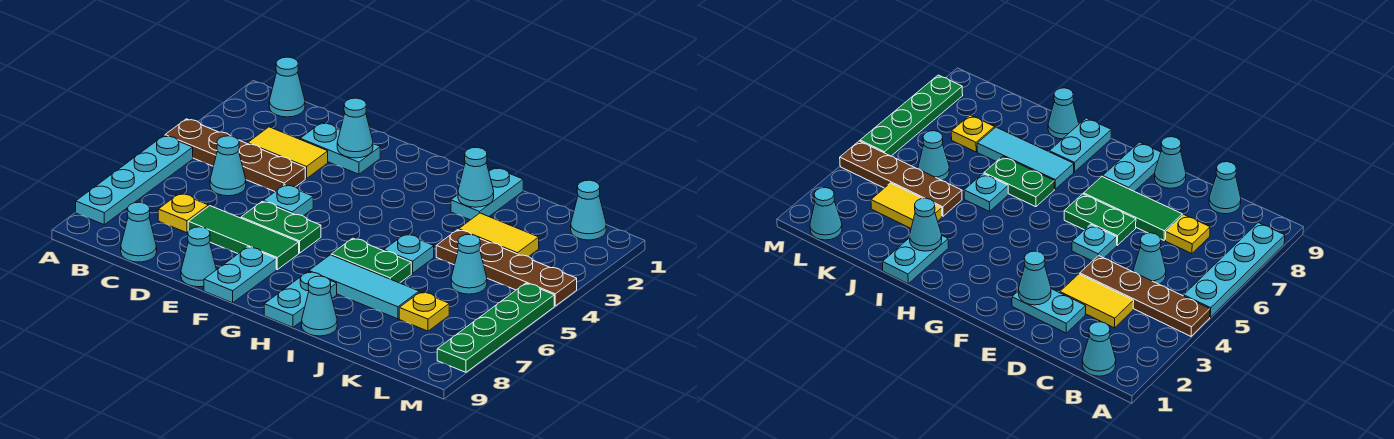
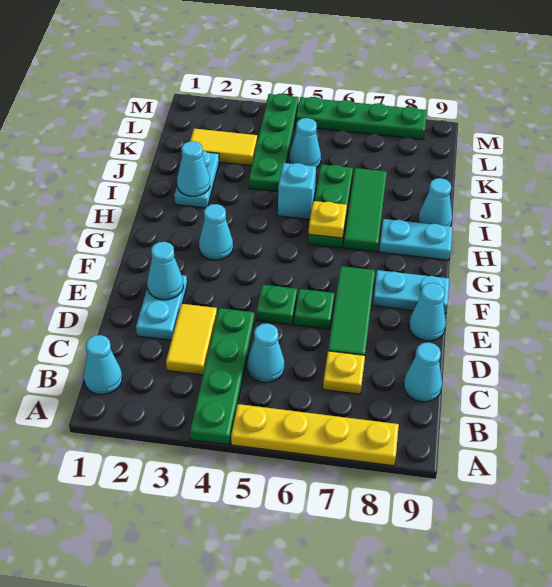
brown plate A4:D4 level 1 -> green plate A4:D4 level 1
cyan plate A5:A8 level 1 -> yellow plate A5:A8 level 1
cyan plate E5 level 1 -> green plate E5 level 1
green plate E6:F6 level 1 -> green plate E6 level 1
green plate H6:I6 level 1 -> green plate H6:J6 level 1
cyan tile H7:J7 level 1 -> green tile H7:J7 level 1
cyan plate I1:I2 level 1 -> cyan plate I2:J2 level 1
cyan plate I5 level 1 -> cyan brick I5 level 1
yellow tile J3:K3 level 1 -> yellow tile K2:K3 level 1
brown plate J4:M4 level 1 -> green plate J4:M4 level 1
yellow plate K7 level 1 -> yellow plate H6 level 2
cyan cone L1 level 1 -> cyan cone G3 level 1

